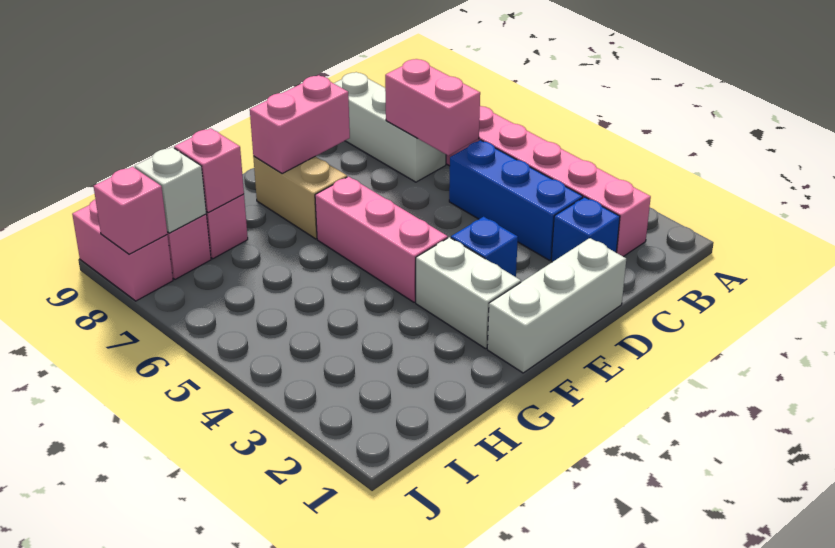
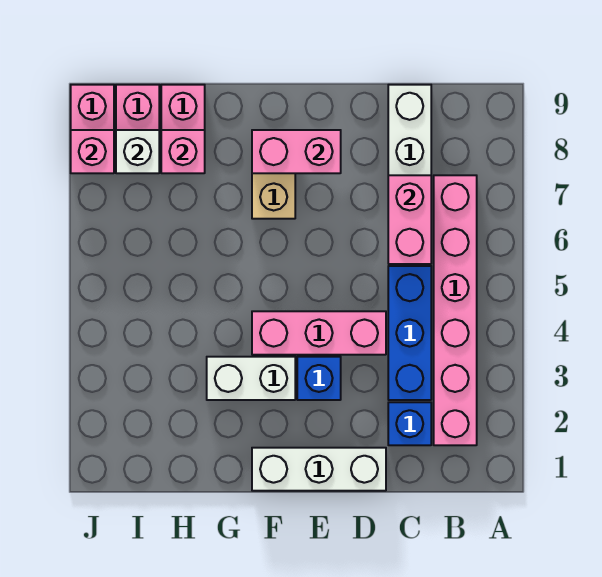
white brick F2:F3 level 1 -> white brick F3:G3 level 1
pink brick F4:F6 level 1 -> pink brick D4:F4 level 1

